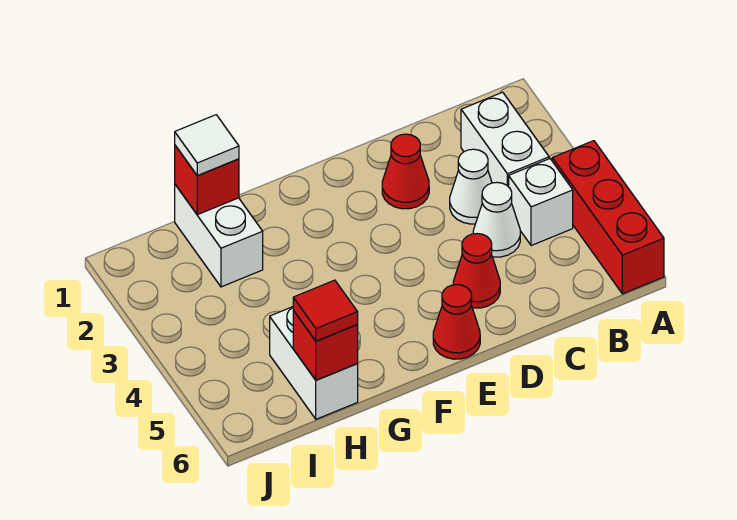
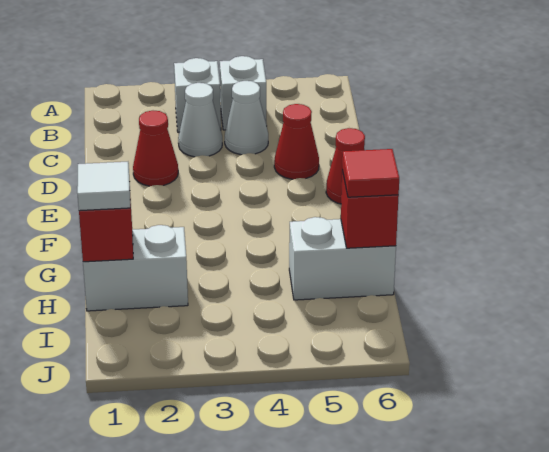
red brick A4:A6 level 1 -> none
white brick B2:B3 level 1 -> white brick B3 level 1

